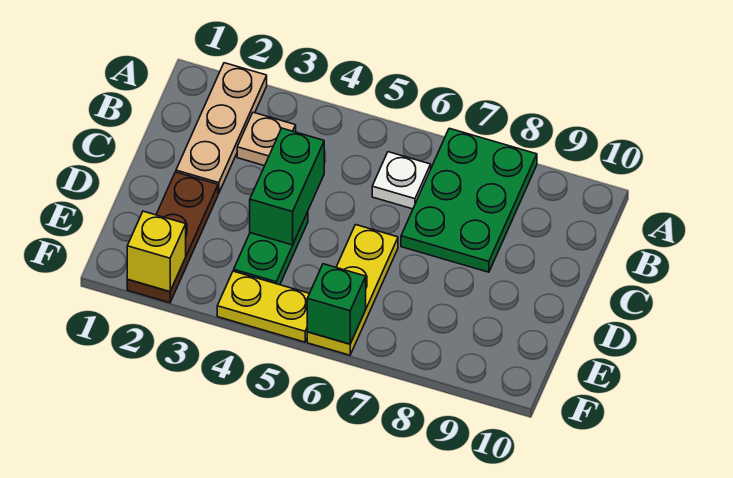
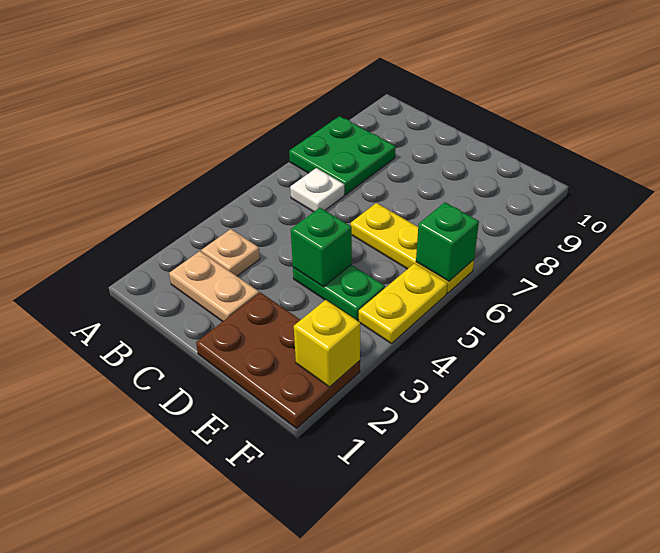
tan plate A2:C2 level 1 -> tan plate B2:C2 level 1
green plate A7:C8 level 1 -> green plate A7:B8 level 1
green brick C4:D4 level 2 -> green brick D4 level 2
brown plate D2:F2 level 1 -> brown plate D1:F2 level 1

